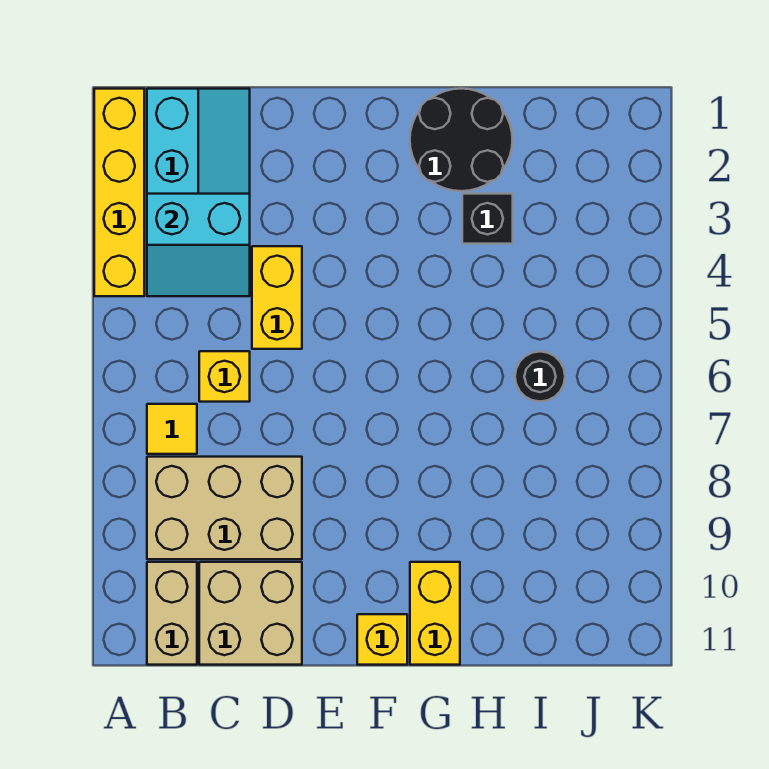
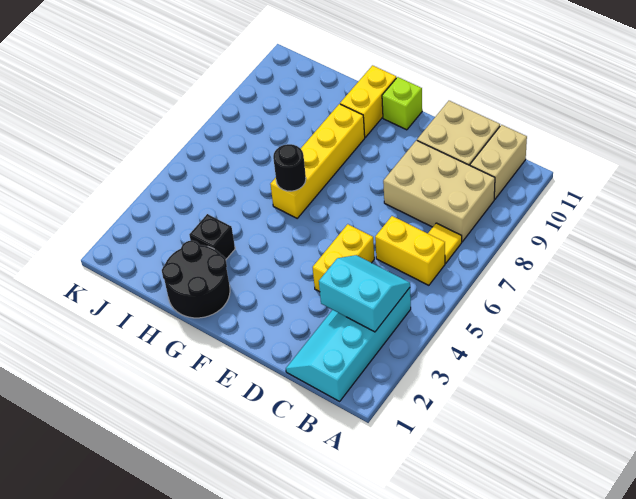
yellow brick A1:A4 level 1 -> yellow brick G6:G9 level 1
yellow brick C6 level 1 -> yellow brick B6:C6 level 1
yellow brick F11 level 1 -> lime brick F11 level 1
black round brick I6 level 1 -> black round brick G6 level 2

